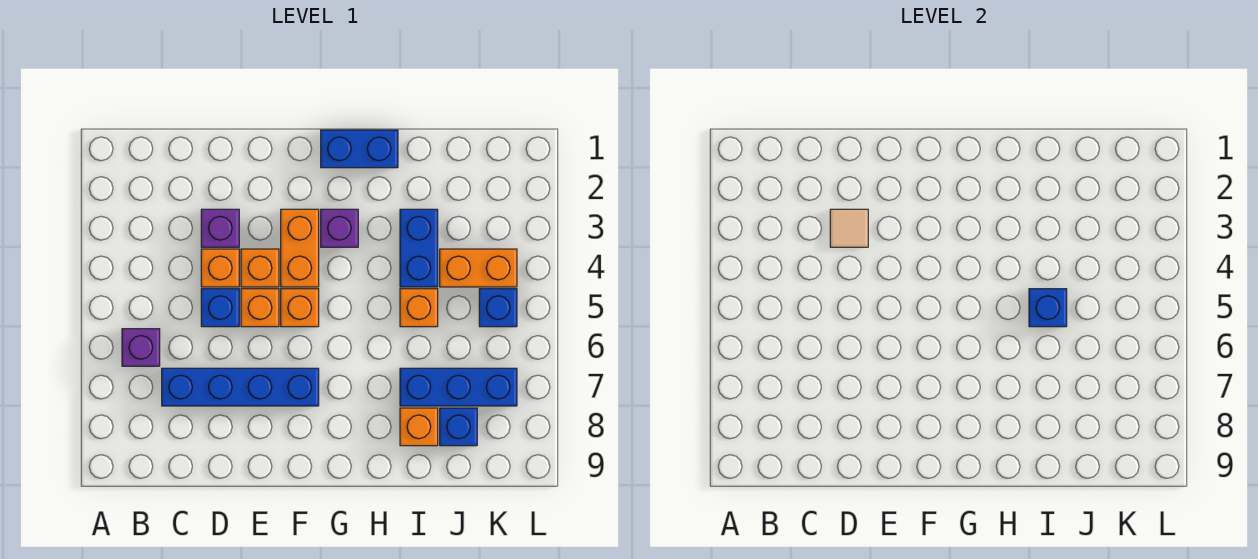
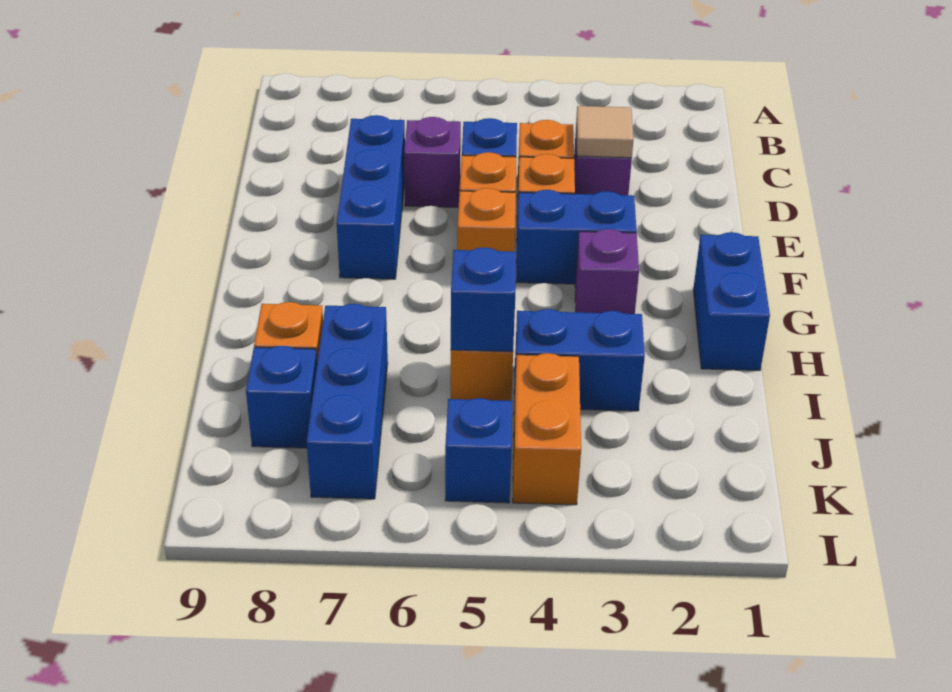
purple brick B6 level 1 -> purple brick D6 level 1
blue brick C7:F7 level 1 -> blue brick D7:F7 level 1
orange brick F3:F4 level 1 -> blue brick F3:F4 level 1

